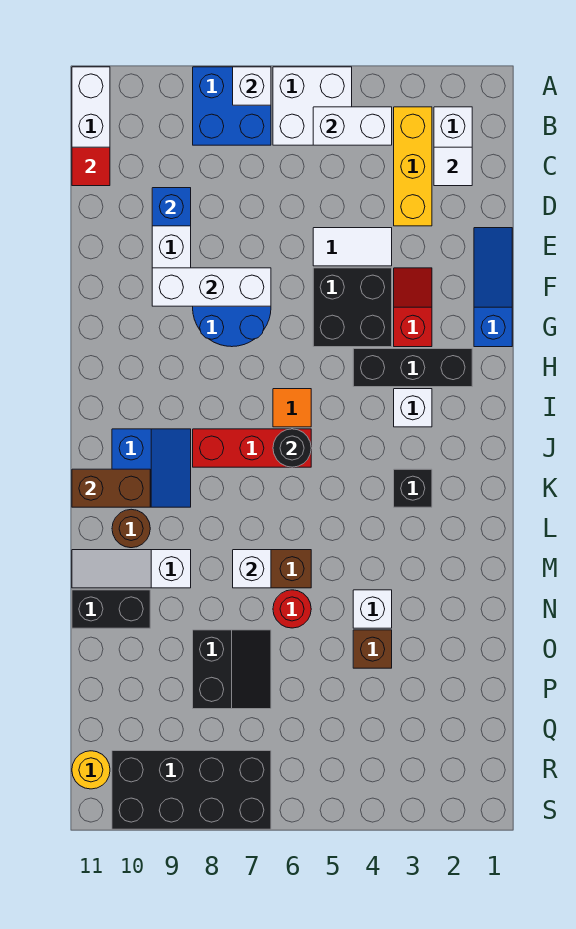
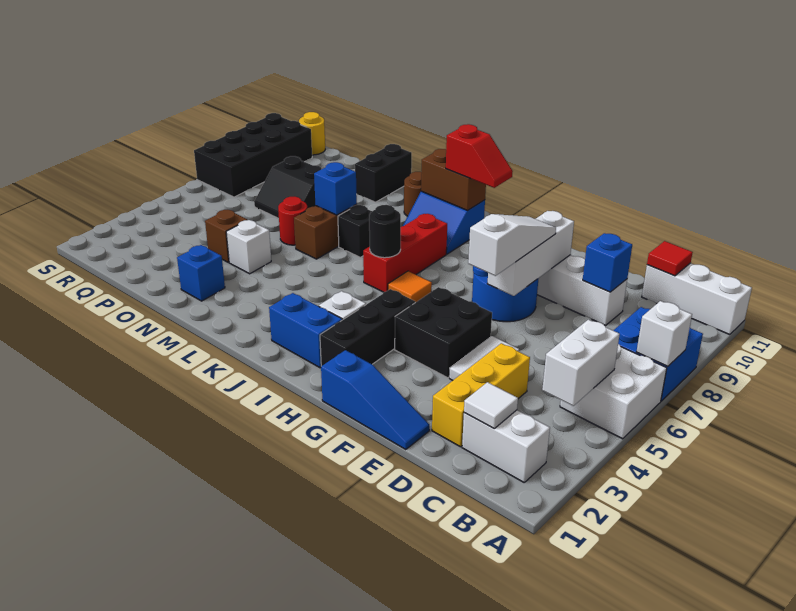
yellow brick B3:D3 level 1 -> yellow brick D2:D4 level 1
red slope F3:G3 level 1 top G -> red slope I10:J10 level 3 top J
none -> blue brick I2:J2 level 1
black brick K3 level 1 -> black brick L7 level 1
brown brick K10:K11 level 2 -> brown brick J10:K10 level 2
white brick M7 level 2 -> blue brick M7 level 2
white slope M9:M11 level 1 top 9 -> white slope F6:F8 level 3 top 6
none -> blue brick N2 level 1

